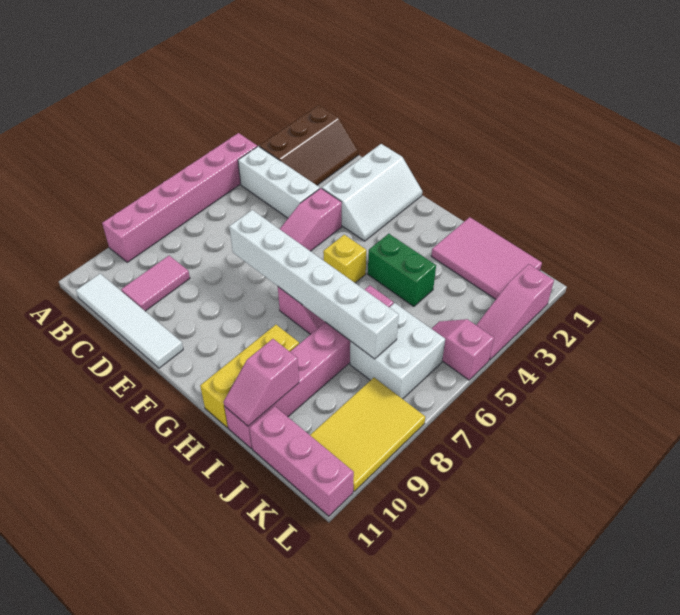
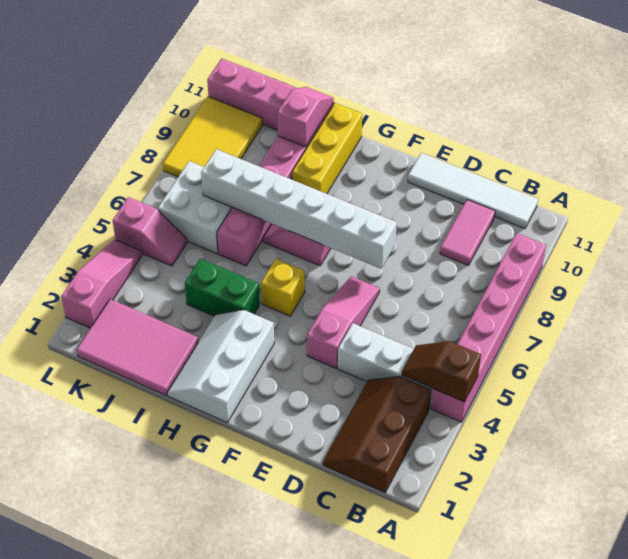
none -> brown slope A4:B4 level 2 top A
white slope E1:F3 level 1 top E -> white slope G1:H3 level 1 top G

